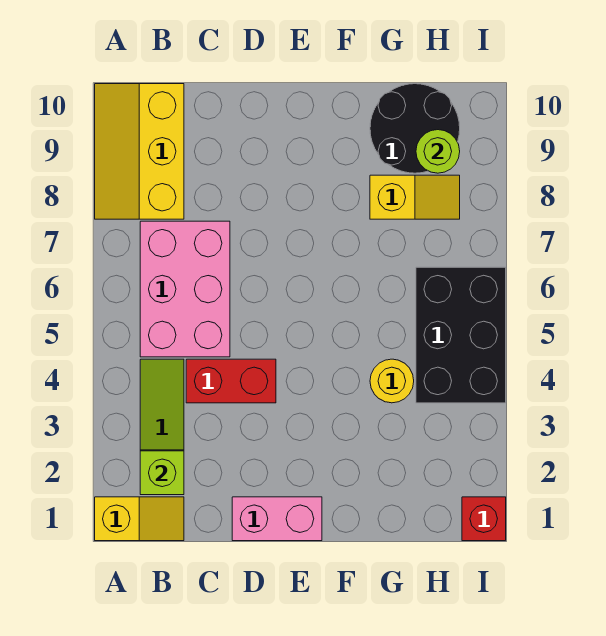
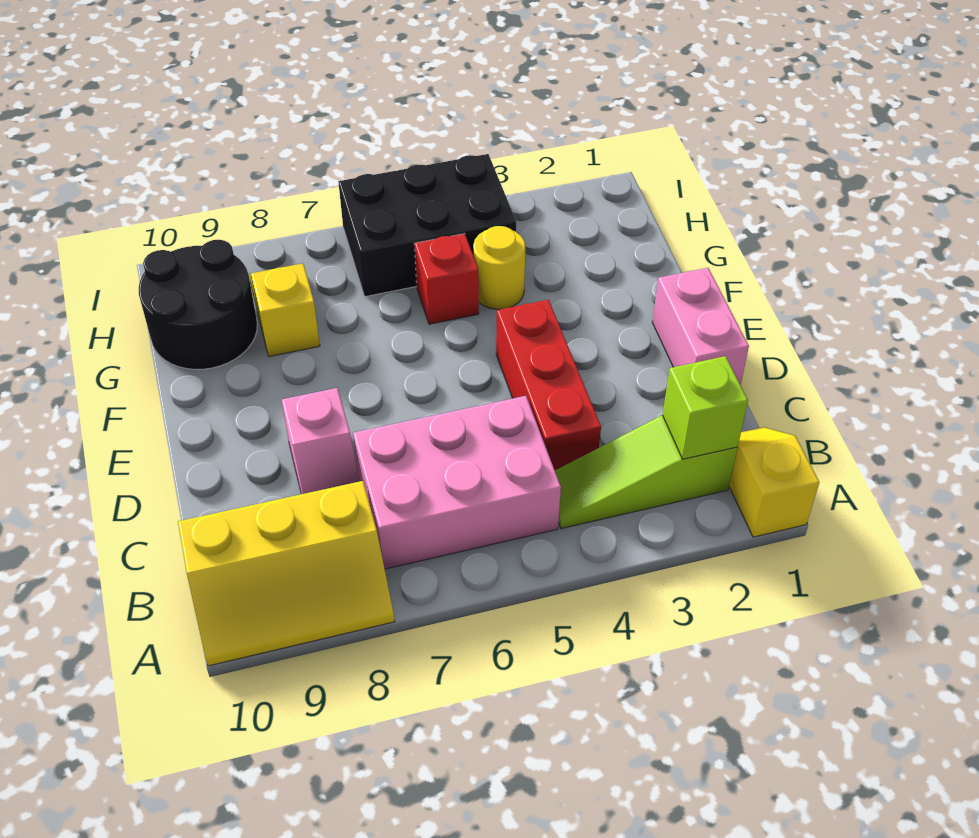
red brick C4:D4 level 1 -> red brick C4:E4 level 1
none -> pink slope C8:D8 level 1 top D
lime round brick H9 level 2 -> none
red brick I1 level 1 -> red brick G5 level 1

